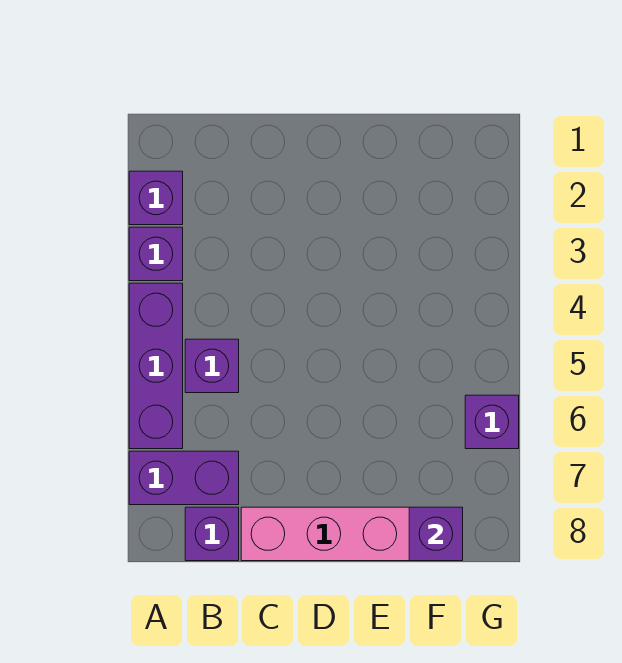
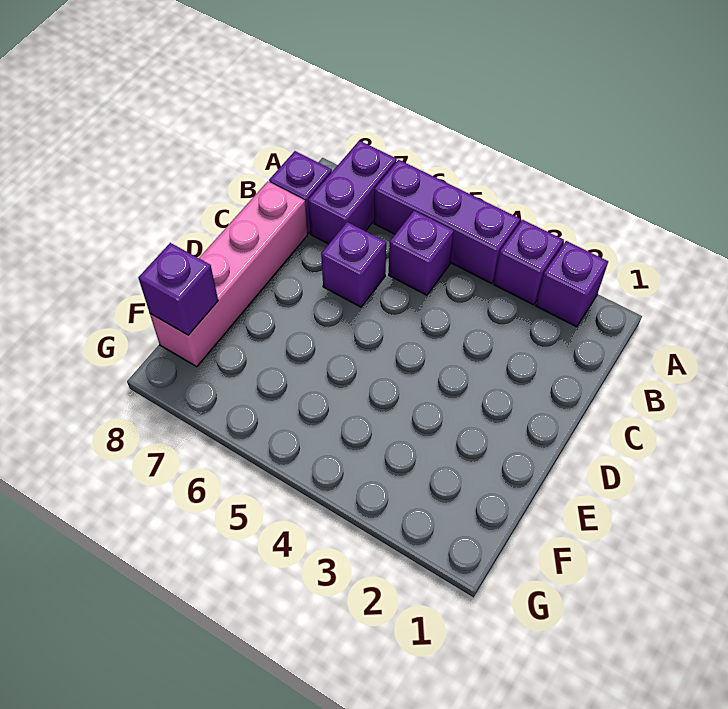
purple brick G6 level 1 -> purple brick C6 level 1

